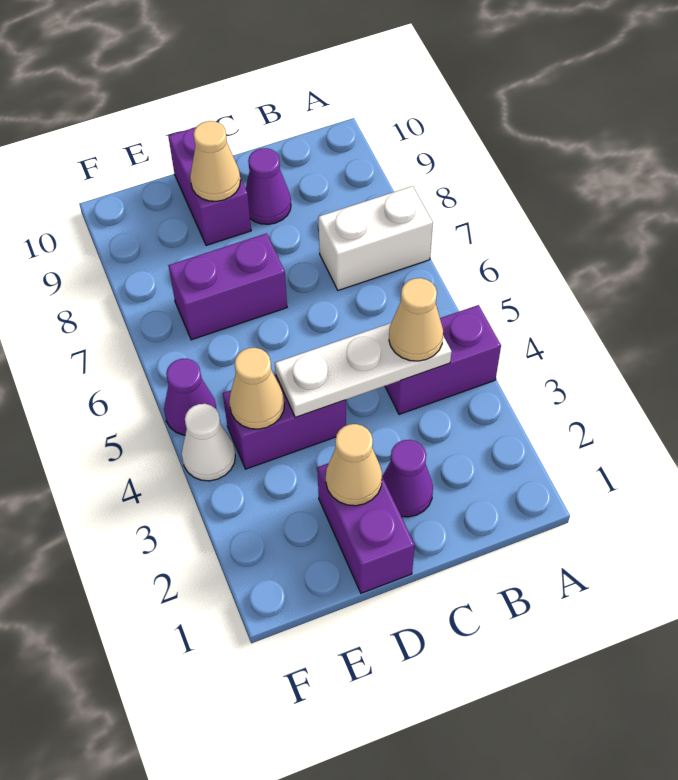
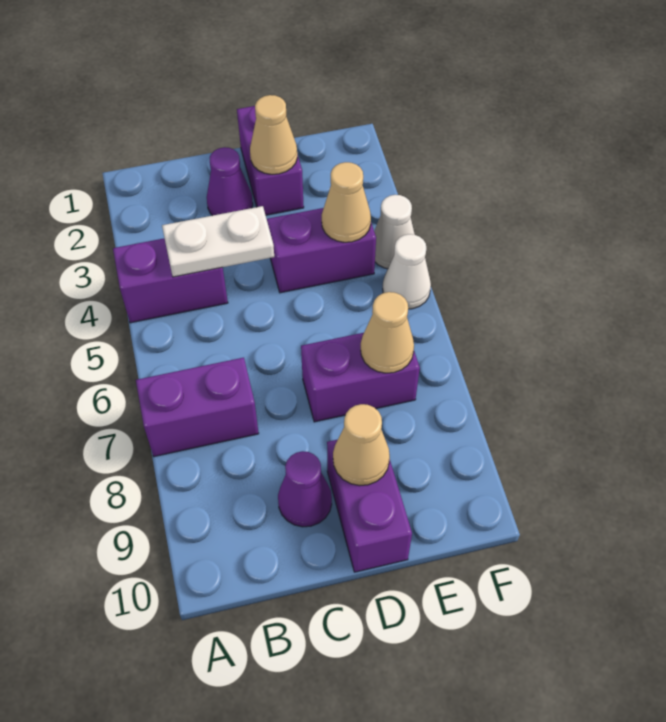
white brick A7:B7 level 1 -> purple brick A7:B7 level 1
white plate B4:D4 level 2 -> white plate B4:C4 level 2
tan cone B4 level 3 -> tan cone E7 level 2
purple cone F5 level 1 -> white cone F5 level 1

